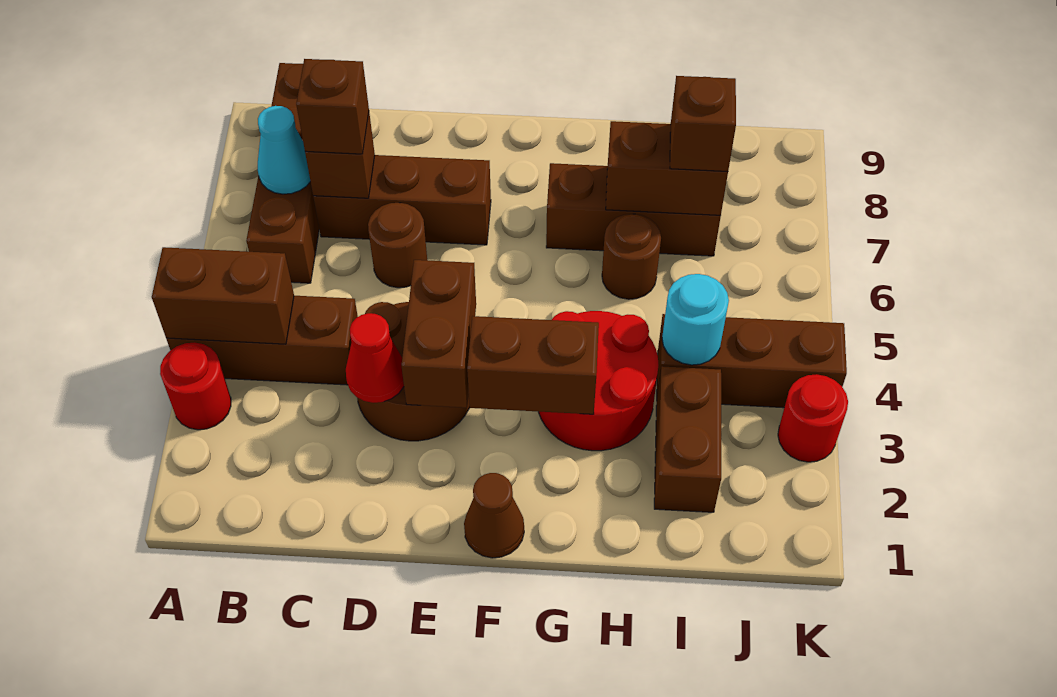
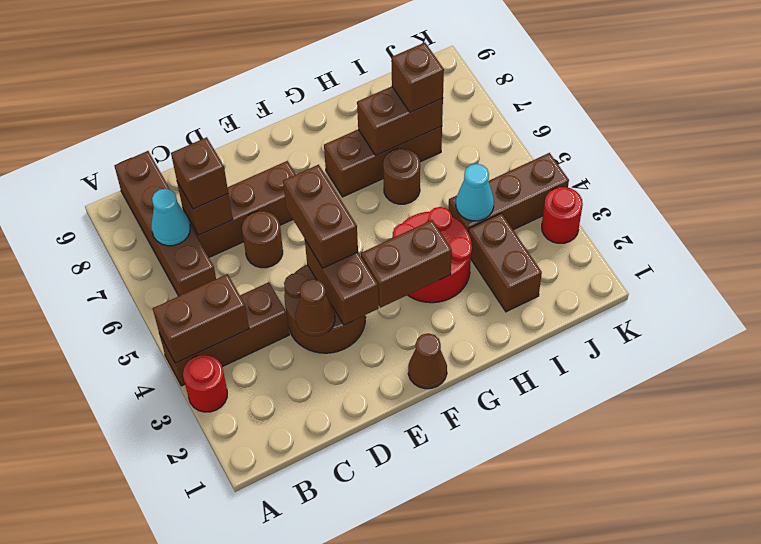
red cone D3 level 2 -> brown cone D3 level 2
none -> brown brick E4:E5 level 3
cyan round brick I4 level 2 -> cyan cone I4 level 2

